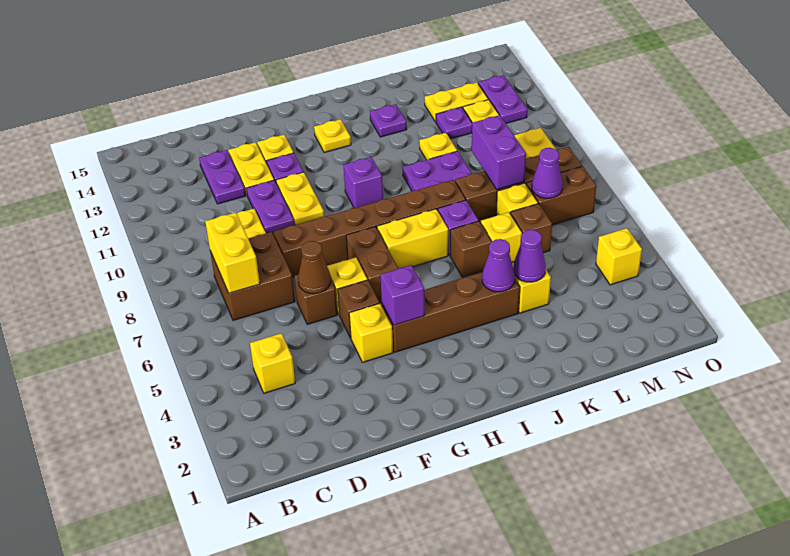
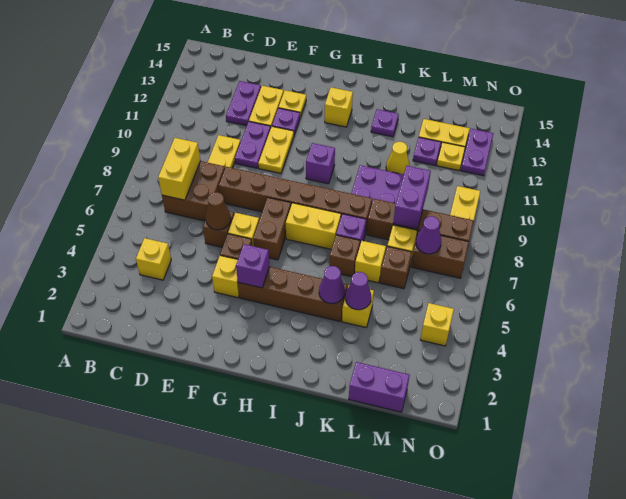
yellow plate H13 level 1 -> yellow brick H13 level 1
yellow plate K11 level 1 -> yellow cone K11 level 1
none -> purple brick L1:M1 level 1

